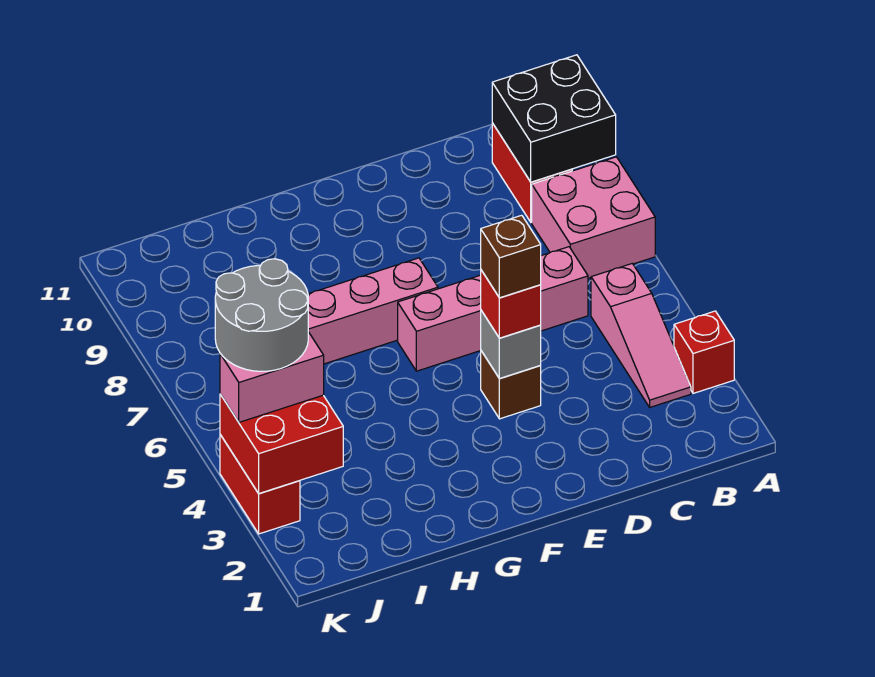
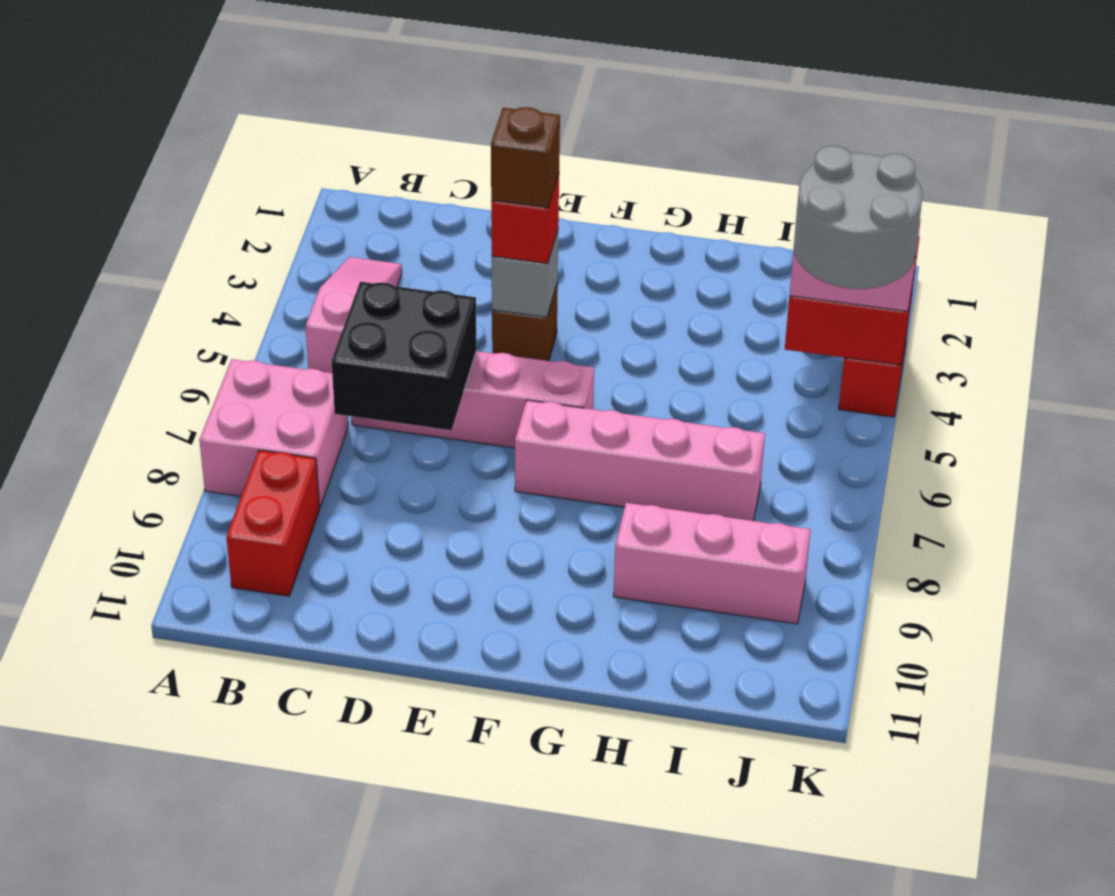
red brick A3 level 1 -> none
black brick A9:B10 level 2 -> black brick C6:D7 level 2
none -> pink brick H9:J9 level 1

